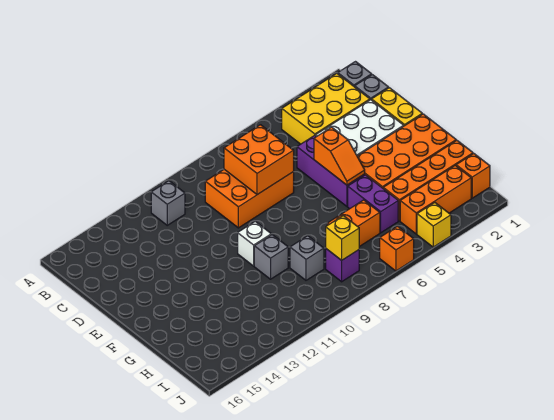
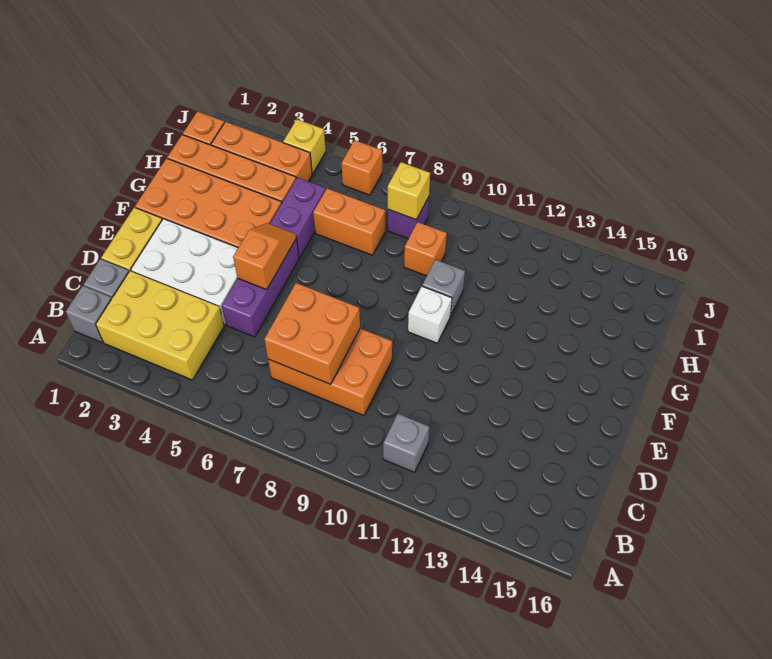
grey brick H9 level 1 -> orange brick H9 level 1

